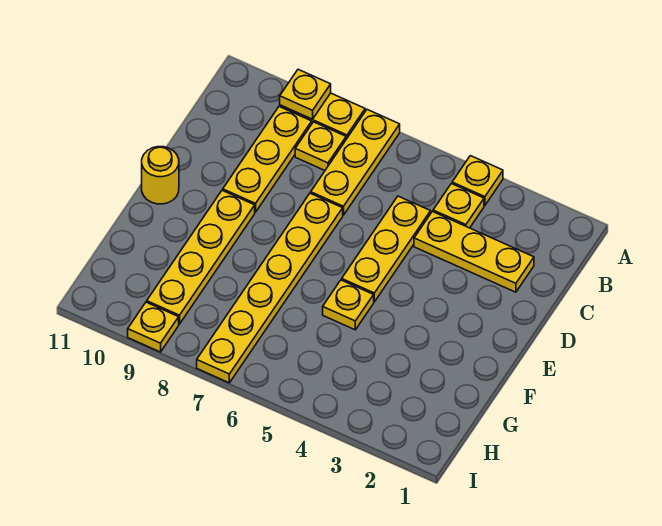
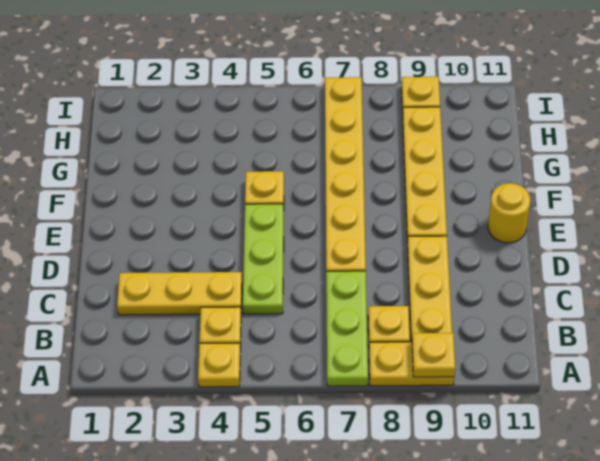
yellow plate A7:C7 level 1 -> lime plate A7:C7 level 1
yellow plate C5:E5 level 1 -> lime plate C5:E5 level 1

